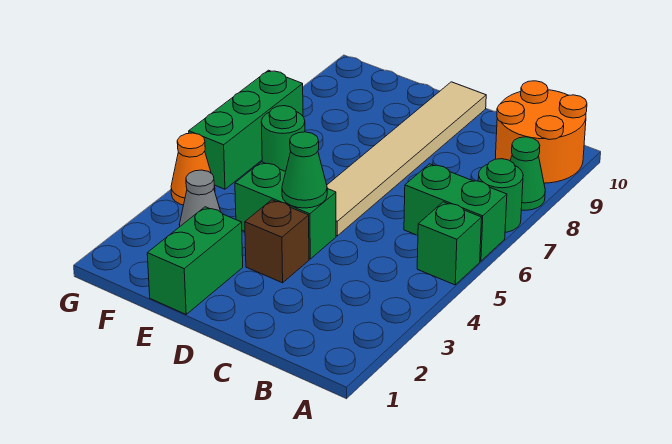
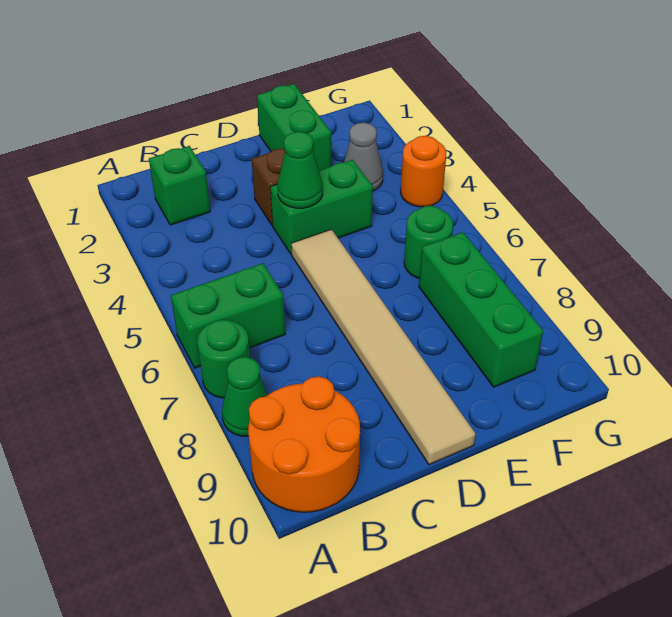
green brick A5 level 1 -> green brick B2 level 1
orange cone G4 level 1 -> orange round brick G4 level 1
green brick G5:G7 level 1 -> green brick F7:F9 level 1

